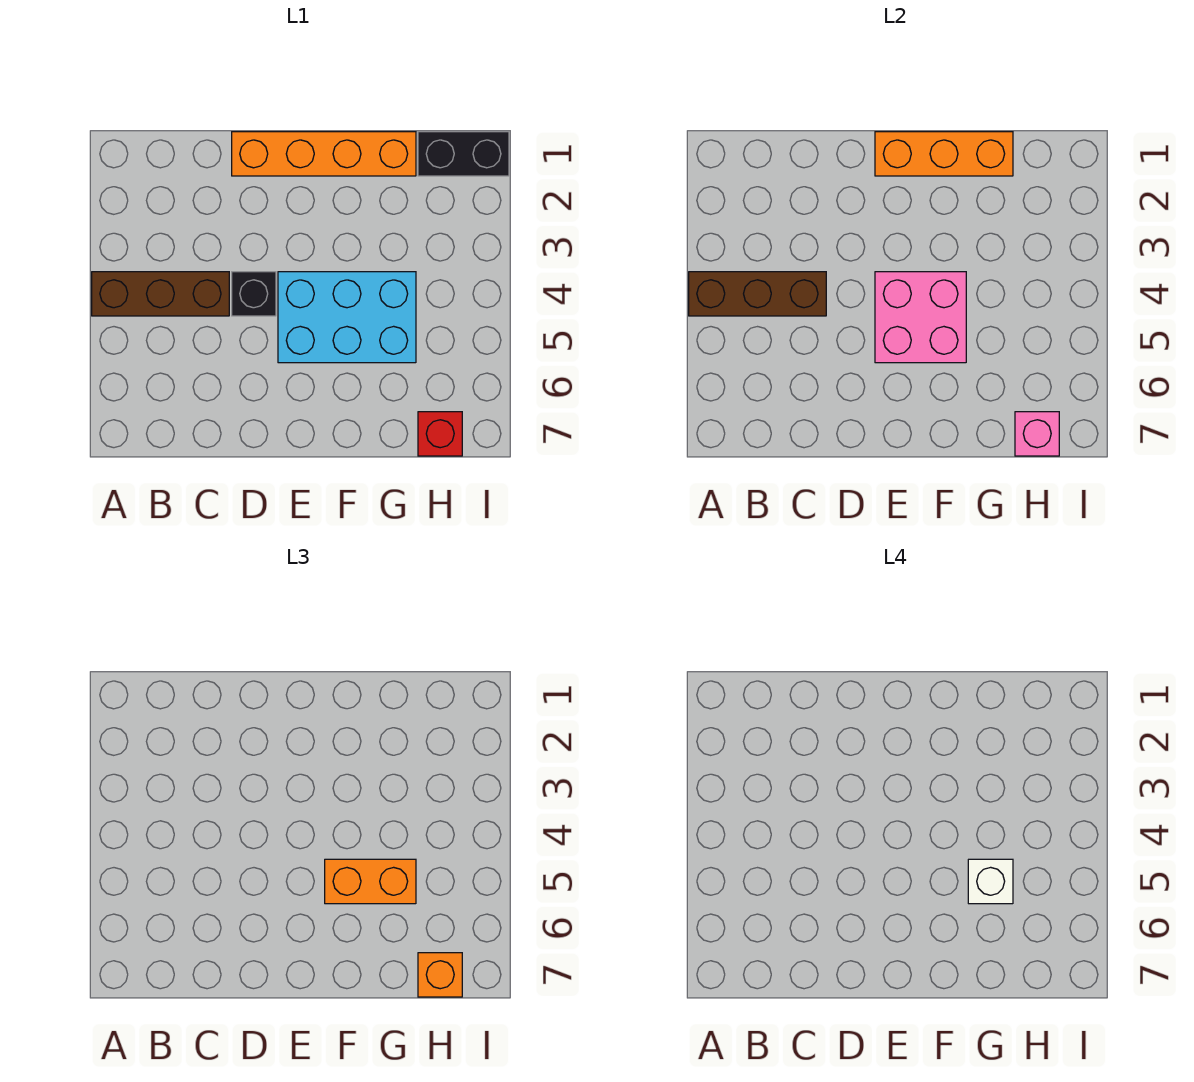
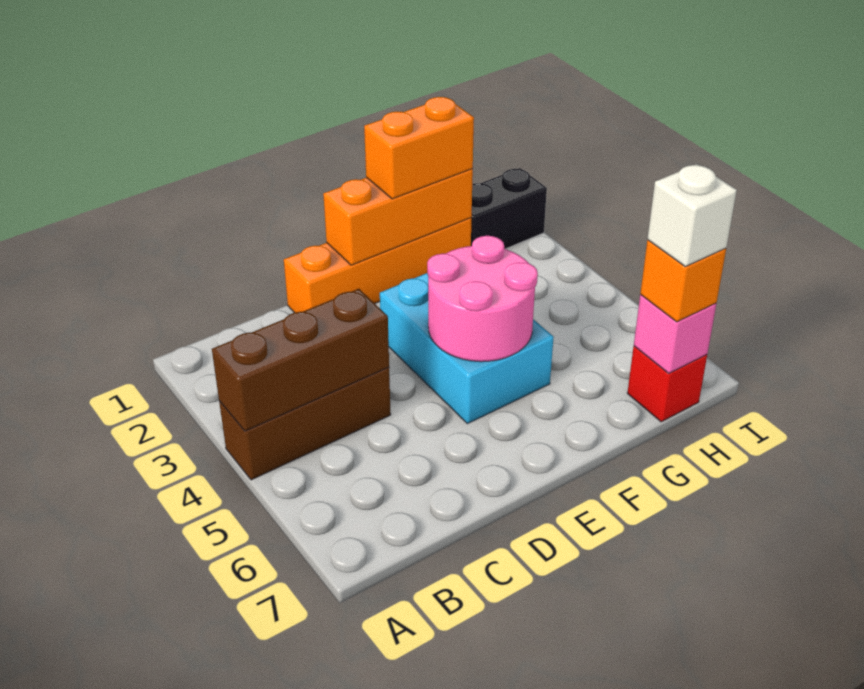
black brick D4 level 1 -> none
cyan brick E4:G5 level 1 -> cyan brick E3:F5 level 1
pink brick E4:F5 level 2 -> pink round brick E4:F5 level 2
orange brick F5:G5 level 3 -> orange brick F1:G1 level 3
white brick G5 level 4 -> white brick H7 level 4

